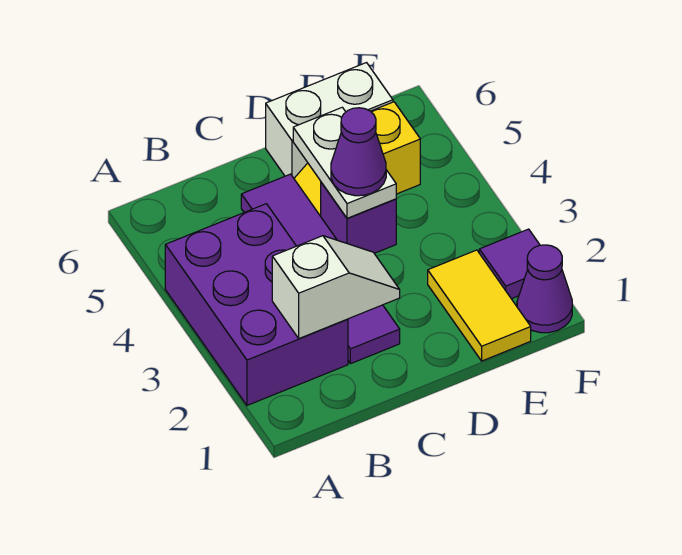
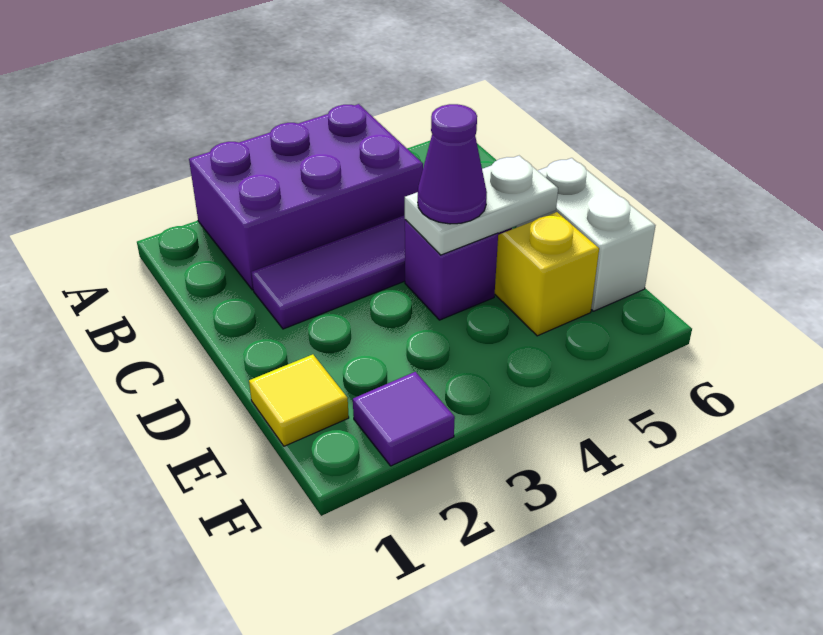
white slope B2:C2 level 2 top B -> none
yellow tile E1:E2 level 1 -> yellow tile E1 level 1
purple cone F1 level 1 -> none

